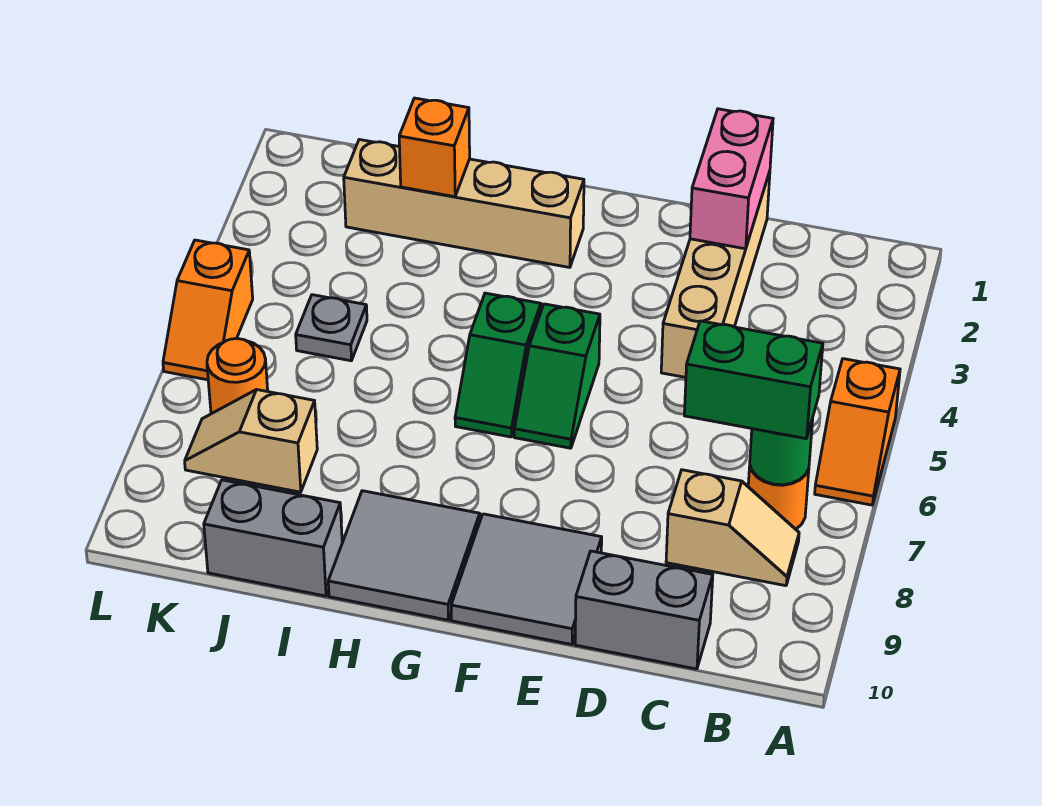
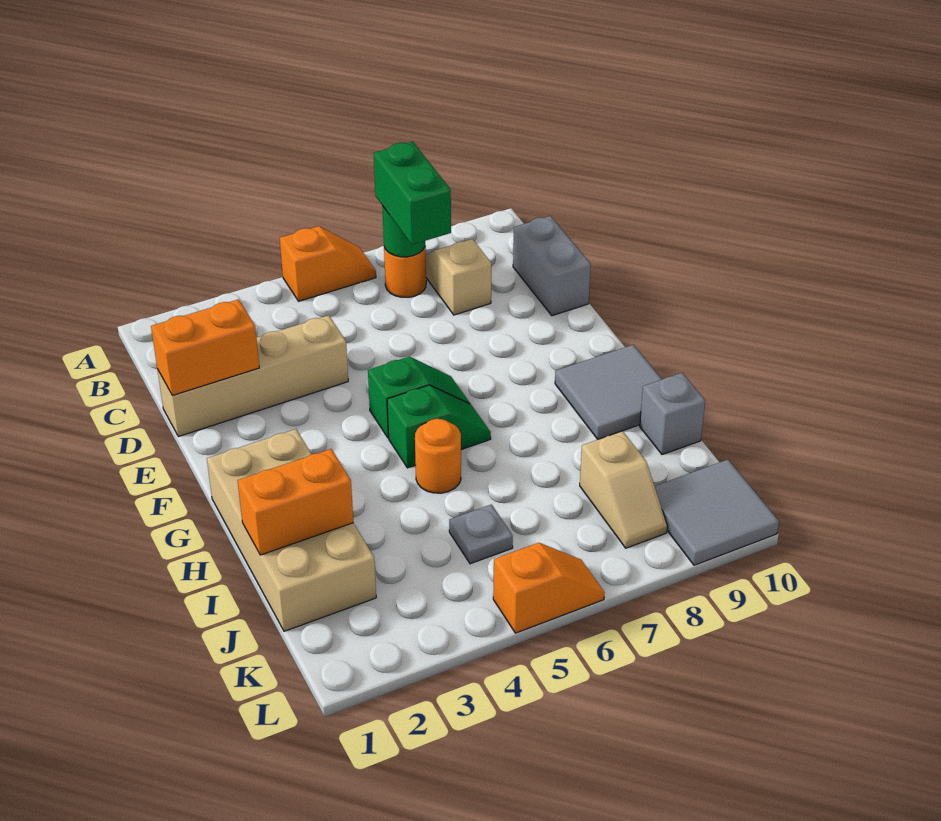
pink brick D1:D2 level 2 -> orange brick D1:D2 level 2
grey tile E9:F10 level 1 -> grey tile K9:L10 level 1
tan brick G2:J2 level 1 -> tan brick G1:J2 level 1
orange brick I2 level 2 -> orange brick I1:I2 level 2
grey brick I10:J10 level 1 -> grey brick I10 level 1
orange round brick K7 level 1 -> orange round brick H5 level 1

